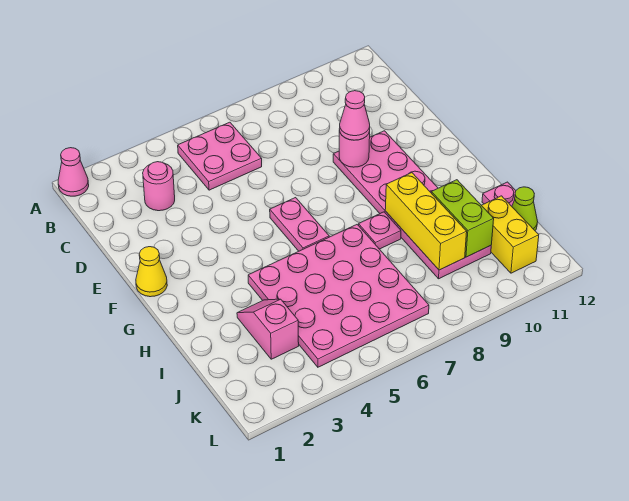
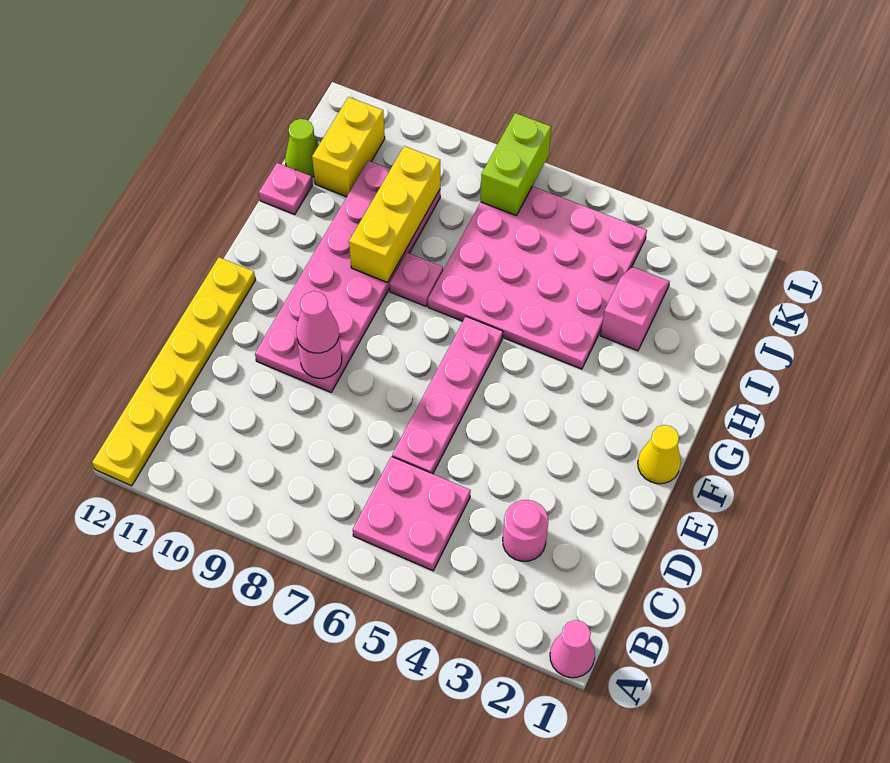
none -> yellow plate A12:F12 level 1
pink plate F6:G6 level 1 -> pink plate D6:G6 level 1
pink slope I3:J3 level 1 top J -> pink slope I3:J3 level 1 top I
lime brick I10:J10 level 2 -> lime brick K7:L7 level 2

